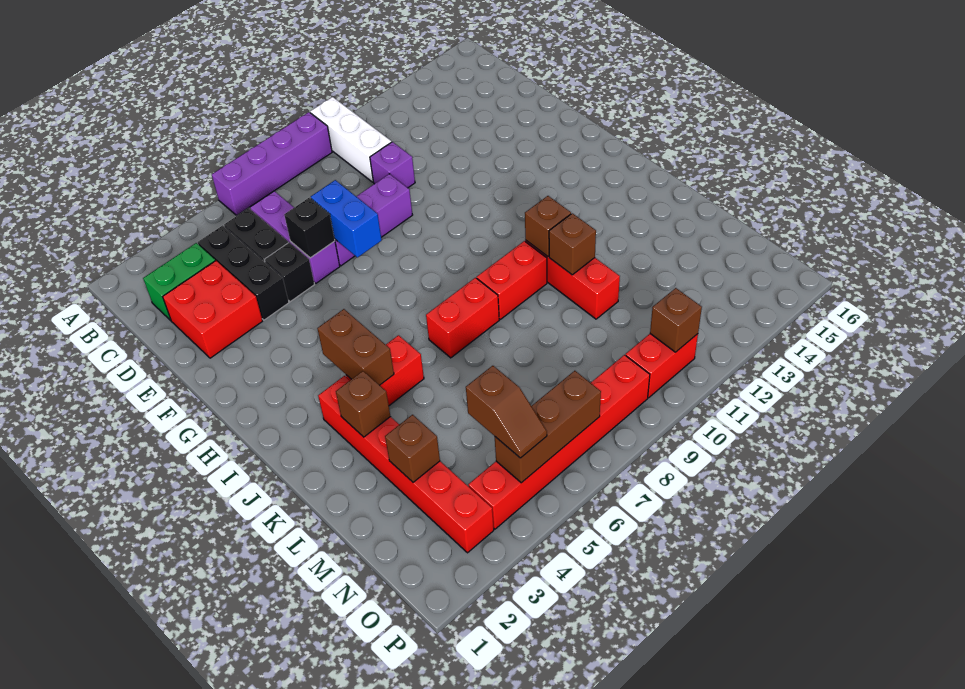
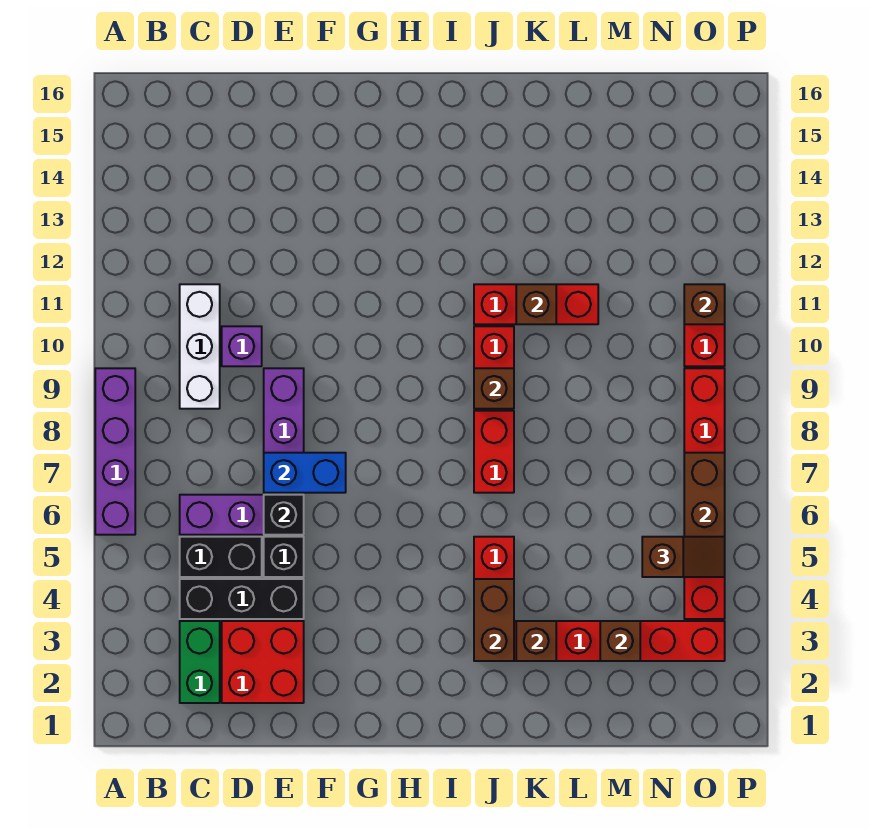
white brick A10:C10 level 1 -> white brick C9:C11 level 1
brown brick I4:J4 level 2 -> brown brick J3:J4 level 2
brown brick J11 level 2 -> brown brick J9 level 2

